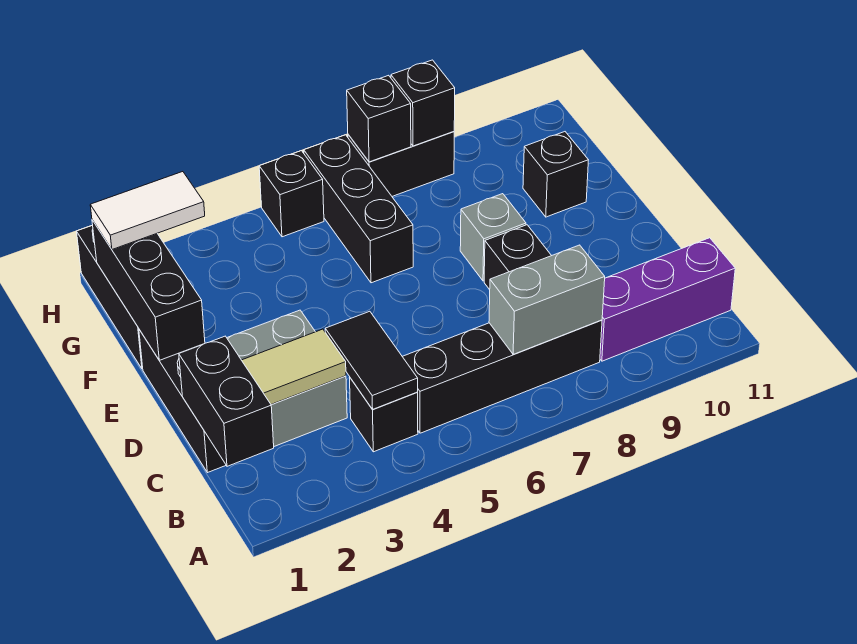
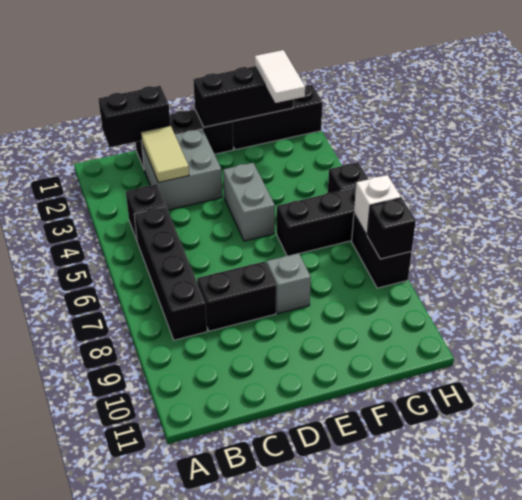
black tile B4:C4 level 2 -> none
grey brick B7:B8 level 2 -> grey brick E4:E5 level 1
purple brick B9:B11 level 1 -> none
black brick F10 level 1 -> none
black brick H7 level 2 -> white brick H7 level 2

